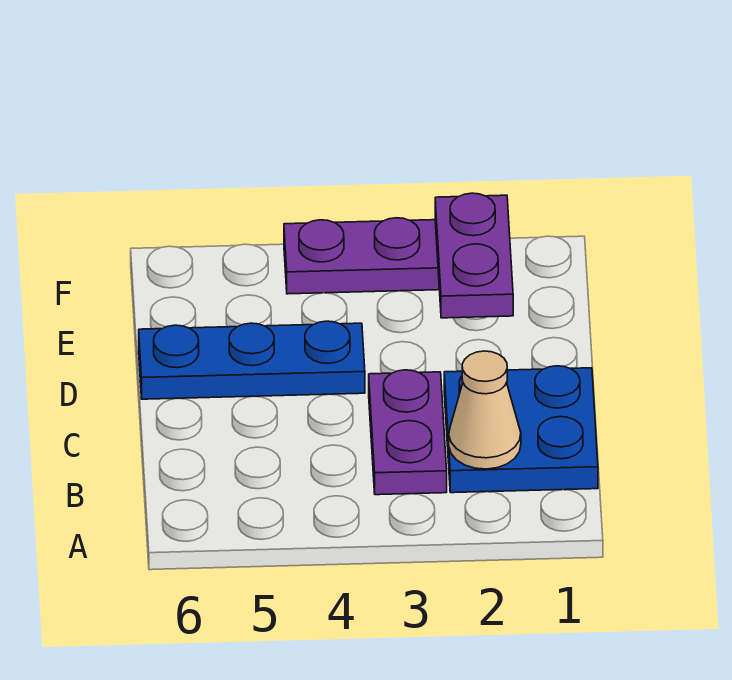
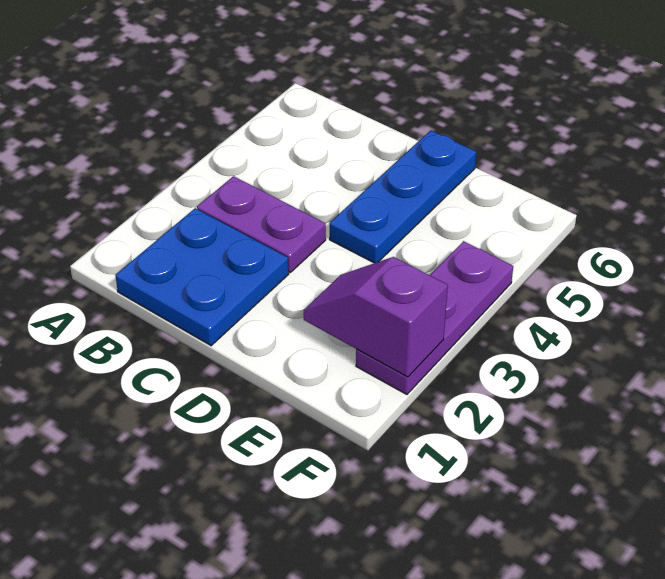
tan cone B2 level 2 -> none
purple plate E2:F2 level 2 -> purple slope E2:F2 level 2 top F

